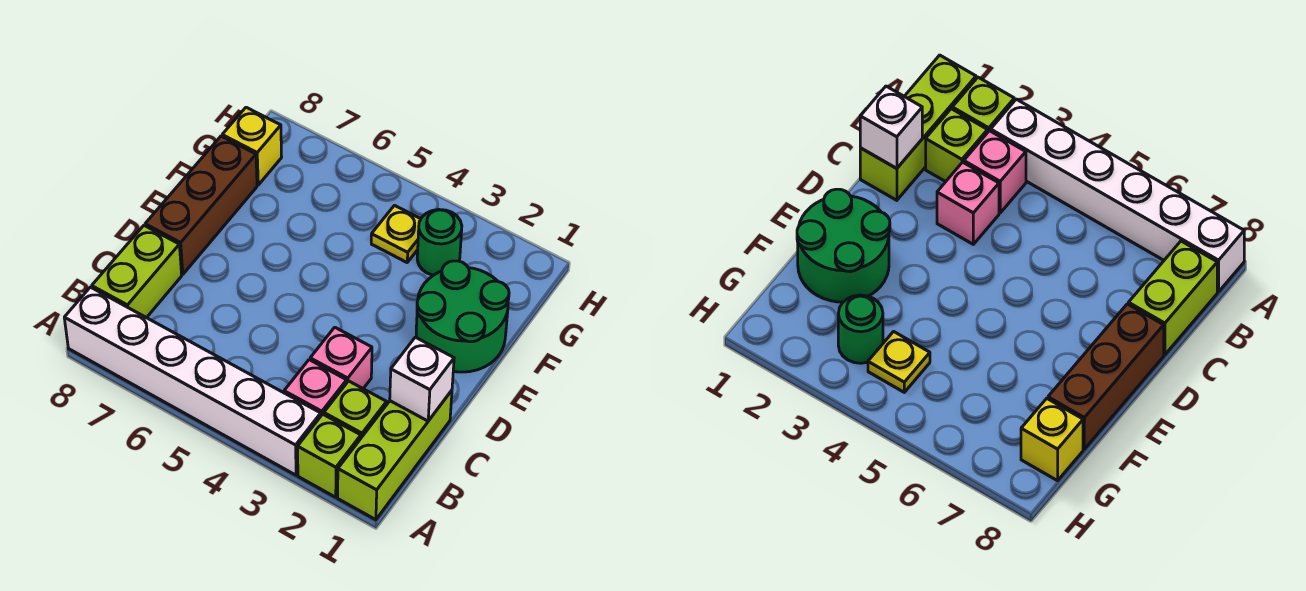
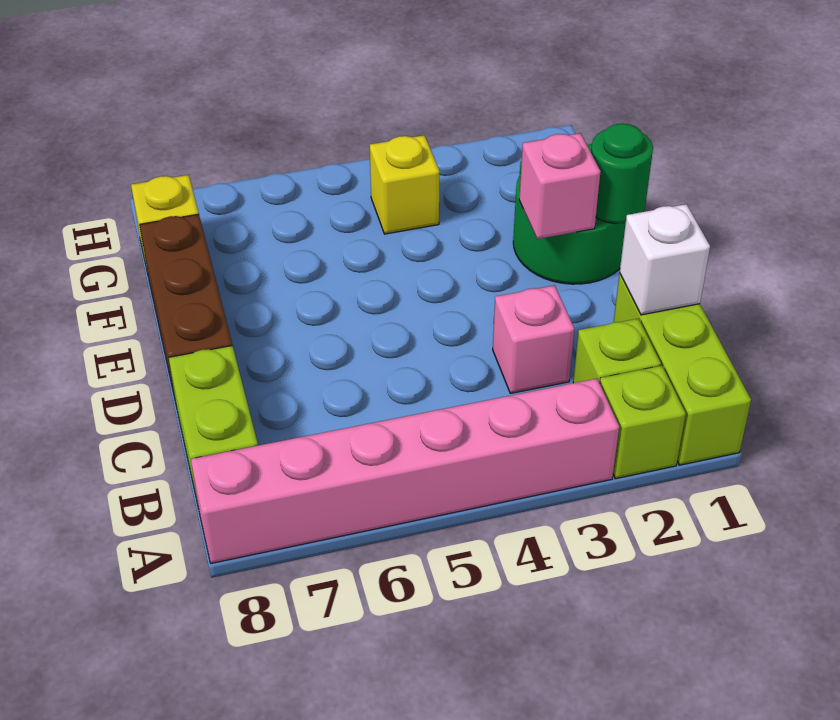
white brick A3:A8 level 1 -> pink brick A3:A8 level 1
pink brick B3 level 1 -> pink brick E2 level 2
green round brick G3 level 1 -> green round brick E1 level 2
yellow plate G4 level 1 -> yellow brick G4 level 1

